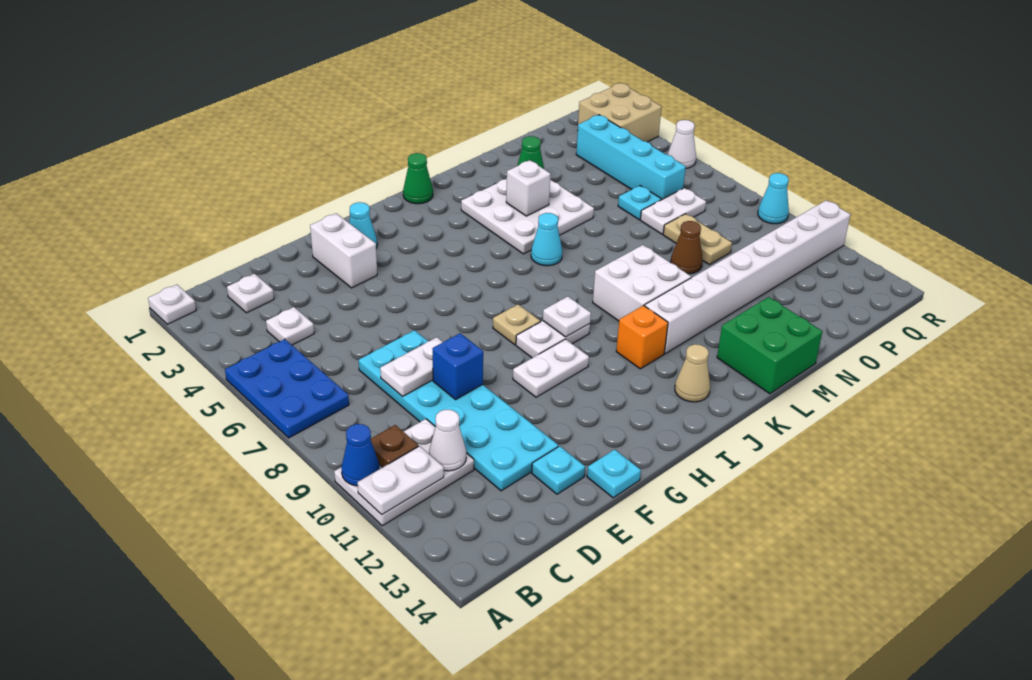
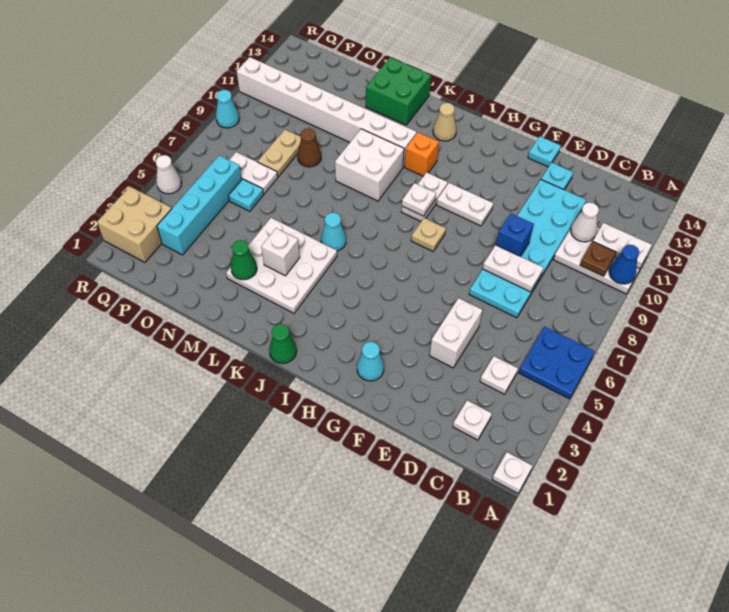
blue plate A5:B7 level 1 -> blue plate A5:B6 level 1
white brick F2:F3 level 1 -> white brick E4:E5 level 1
white plate H9:I9 level 1 -> white plate I9:I10 level 1

